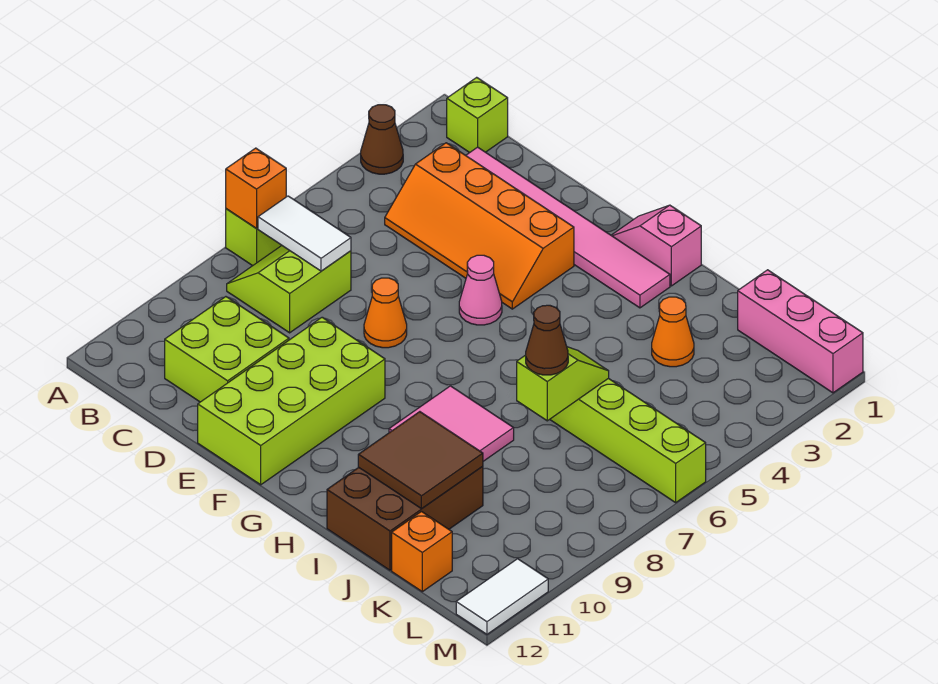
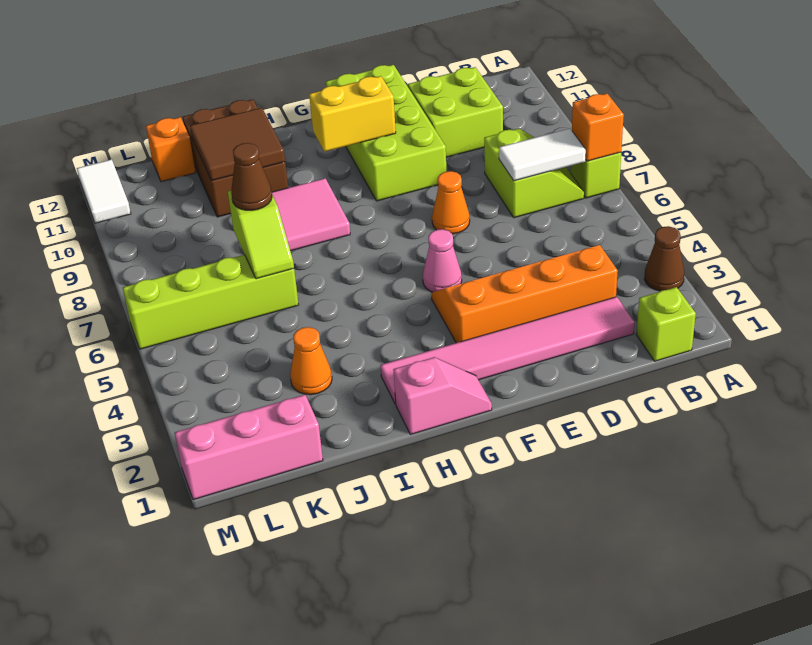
none -> yellow brick F10:G10 level 2

